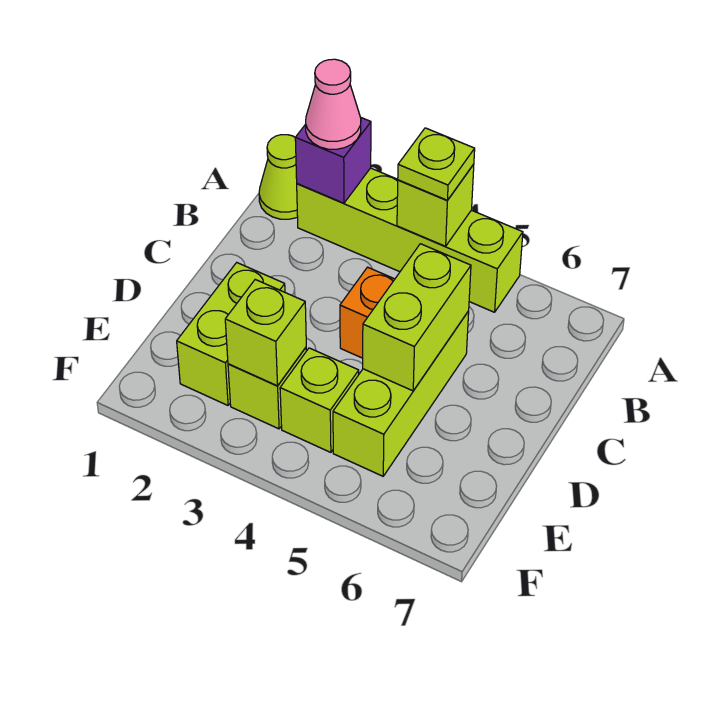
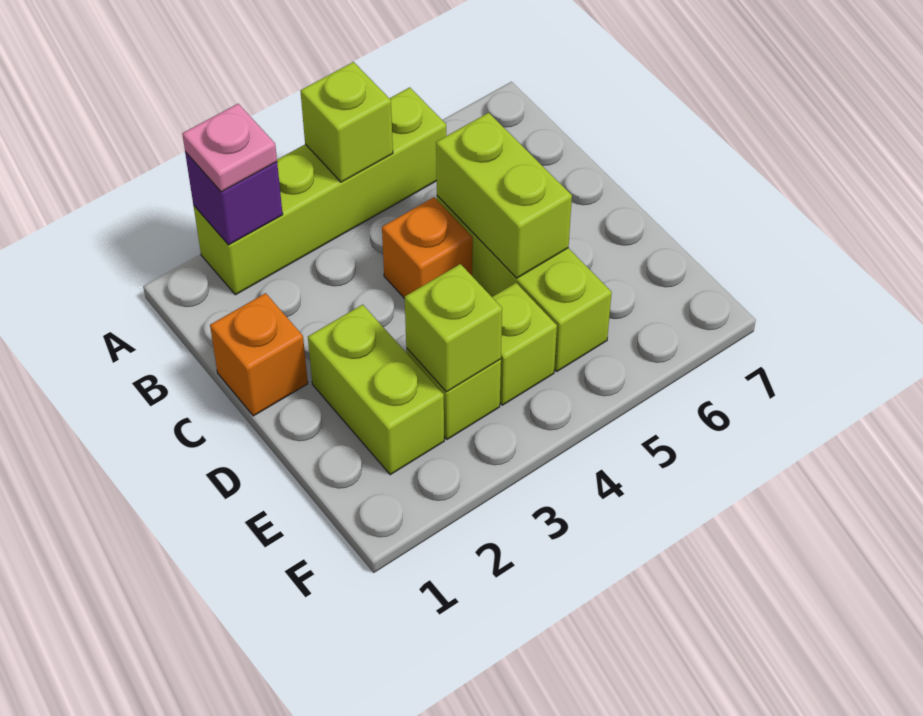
lime cone A1 level 1 -> none
pink cone A2 level 3 -> pink plate A2 level 3
lime plate A4 level 3 -> none
none -> orange brick C1 level 1

